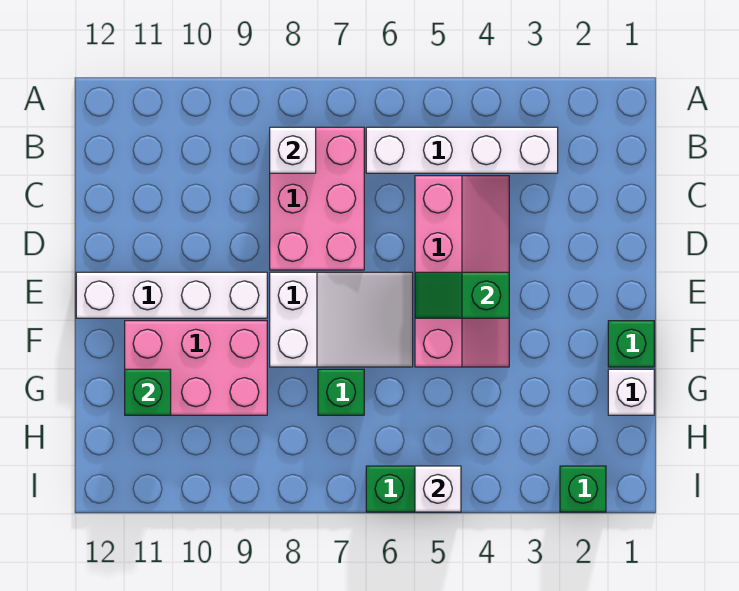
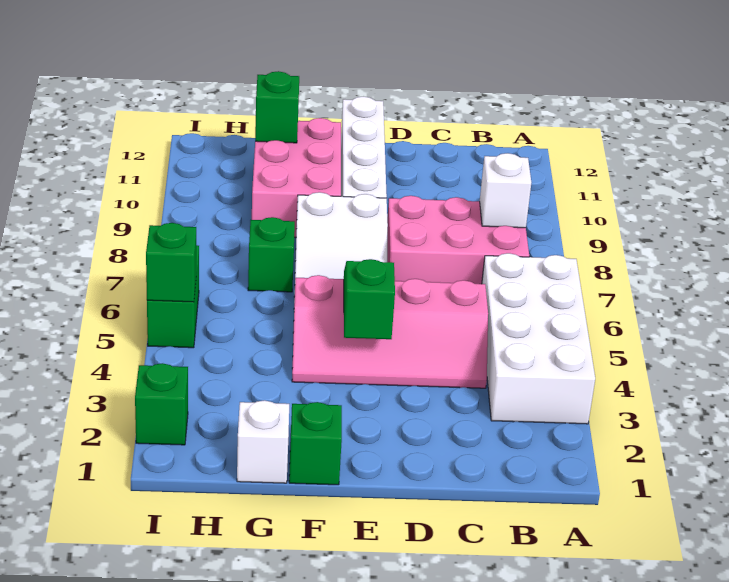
white brick B3:B6 level 1 -> white brick A3:B6 level 1
white brick I5 level 2 -> green brick I5 level 2

